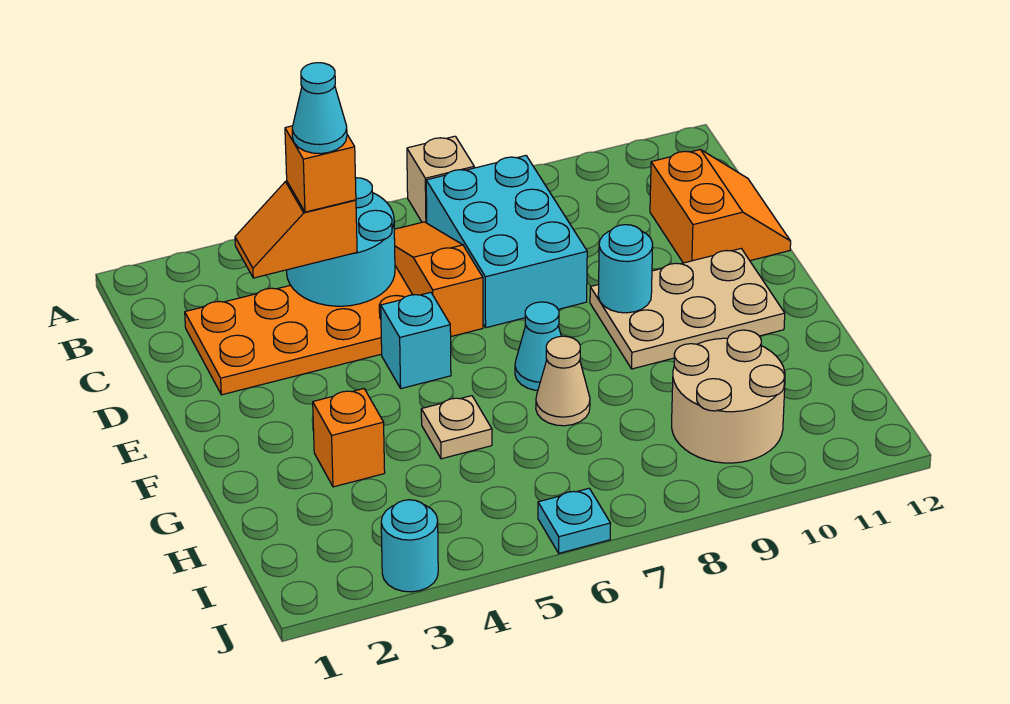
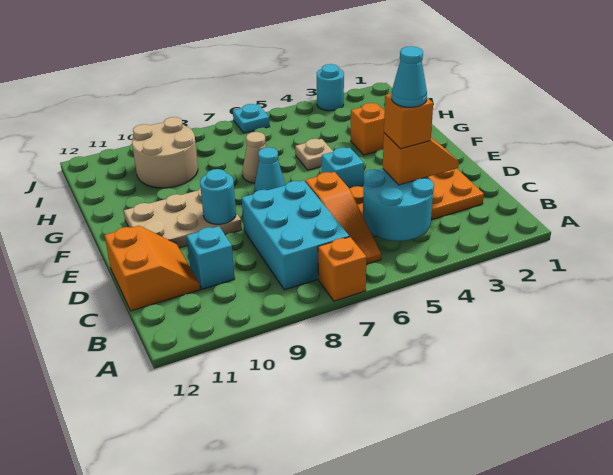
tan brick A7 level 1 -> orange brick A7 level 1
none -> cyan brick C10 level 1
orange slope C11:D12 level 1 top 11 -> orange slope C11:D12 level 1 top 12

